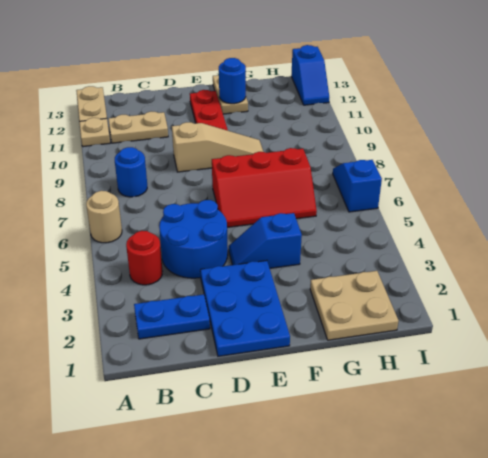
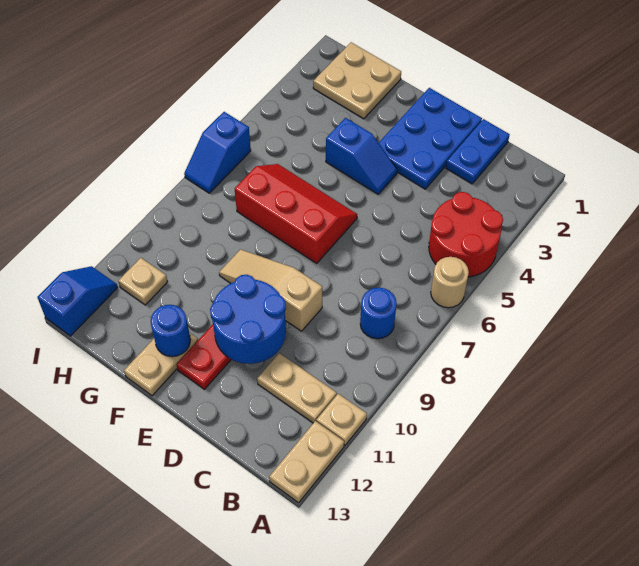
blue plate B2:C2 level 1 -> blue plate C1:C2 level 1
red round brick B4 level 1 -> red round brick A4:B5 level 1
blue round brick C4:D5 level 1 -> blue round brick D10:E11 level 2
none -> tan plate H11 level 1

